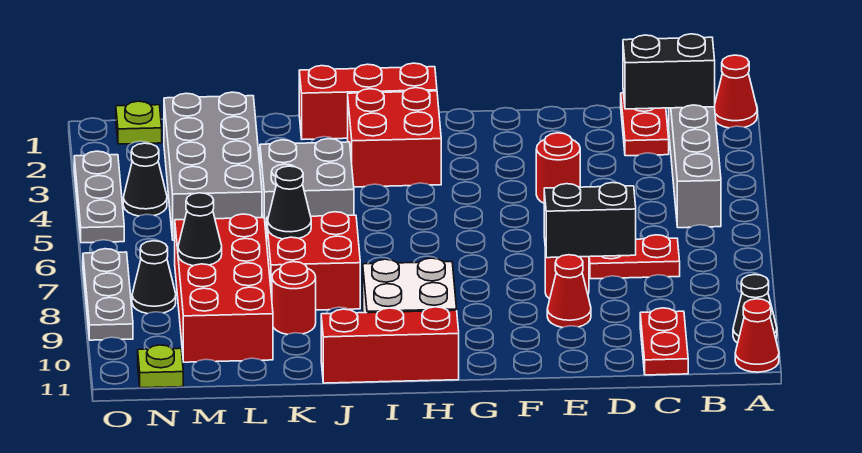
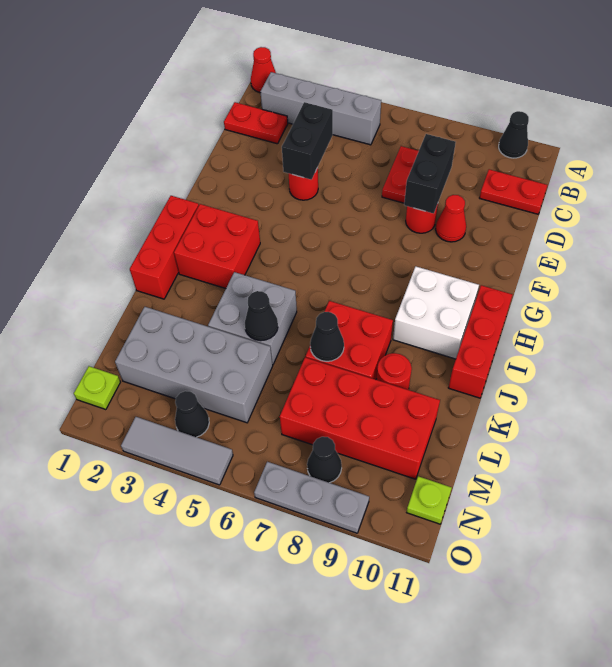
red cone A11 level 1 -> none
black brick B2:C2 level 2 -> black brick D4:E4 level 2
black cone M8 level 2 -> black cone K5 level 2
grey plate O3:O5 level 1 -> grey tile O3:O5 level 1

